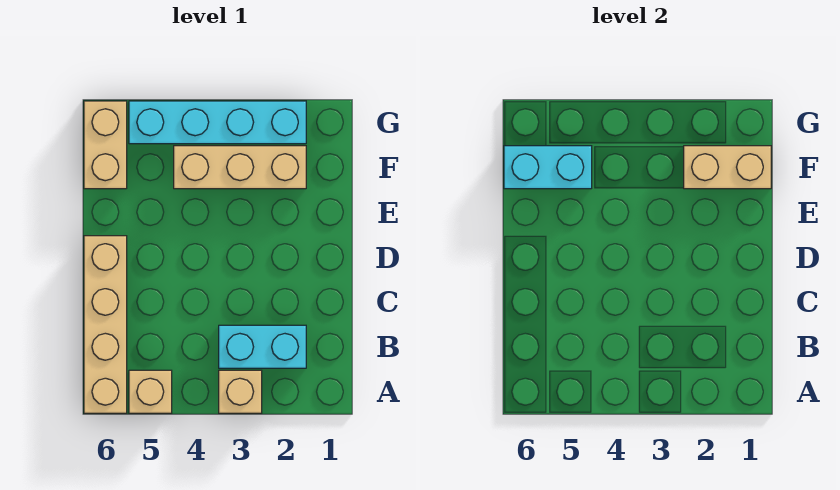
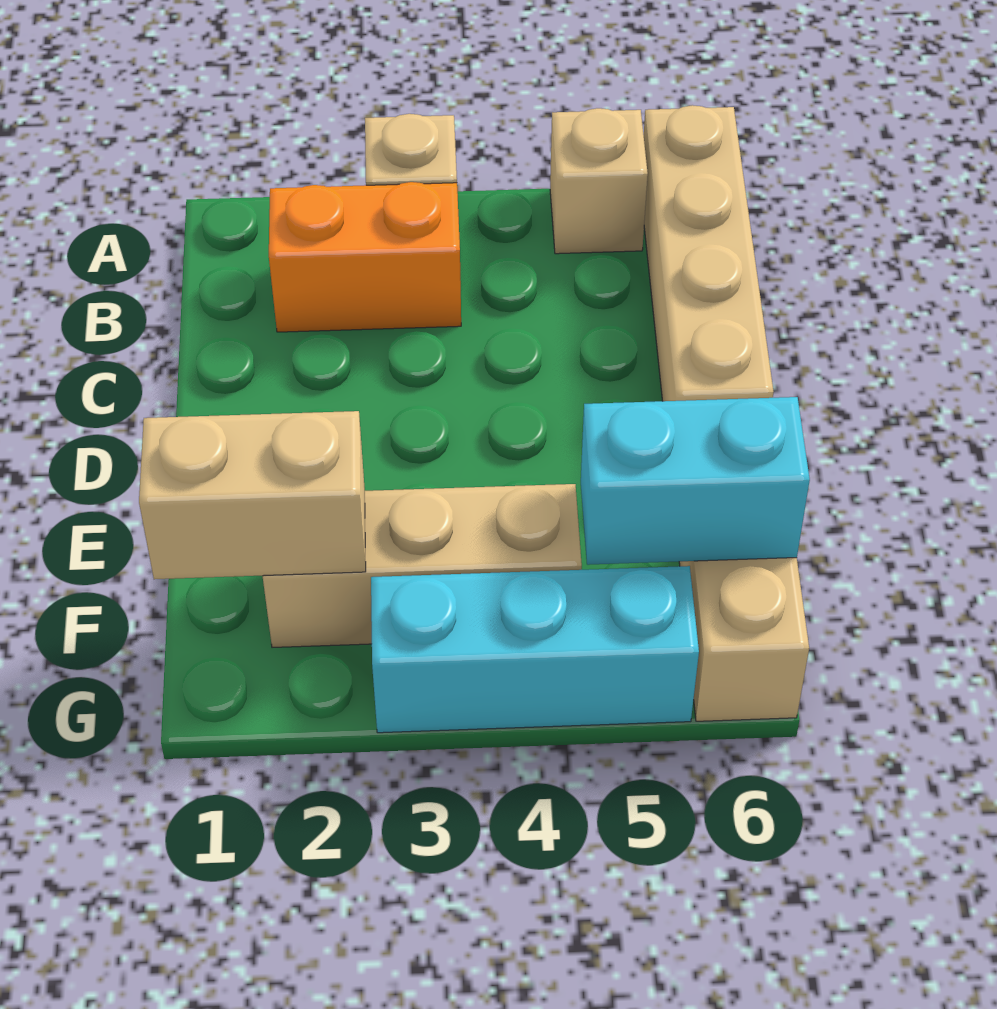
cyan brick B2:B3 level 1 -> orange brick B2:B3 level 1
cyan brick G2:G5 level 1 -> cyan brick G3:G5 level 1

